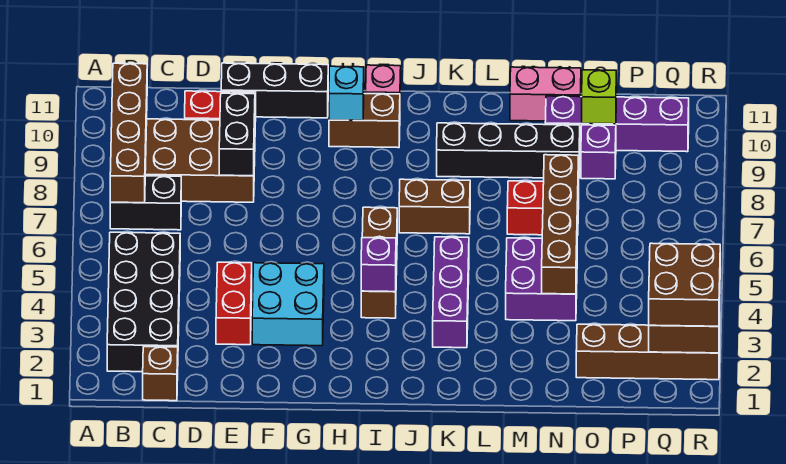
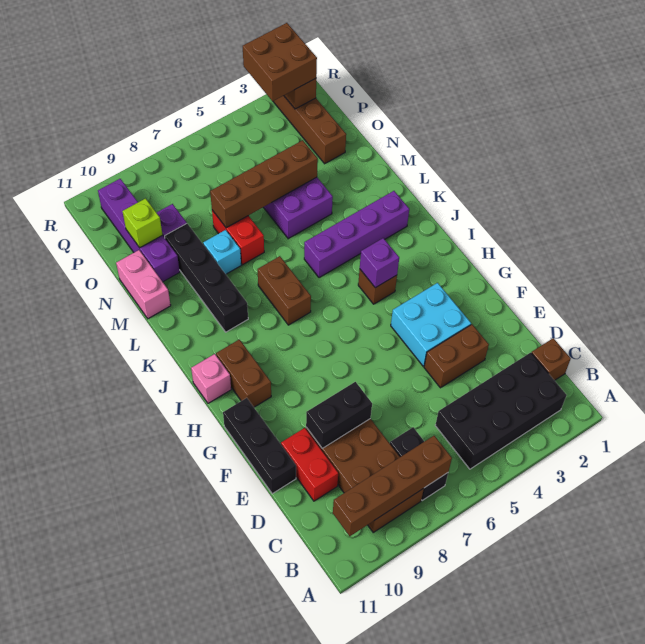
red brick E3:E4 level 1 -> brown brick E3:E4 level 1
cyan brick H10 level 2 -> cyan brick M8 level 1
brown brick I4:I6 level 1 -> brown brick I4 level 1
purple brick K3:K5 level 1 -> purple brick K2:K5 level 1

